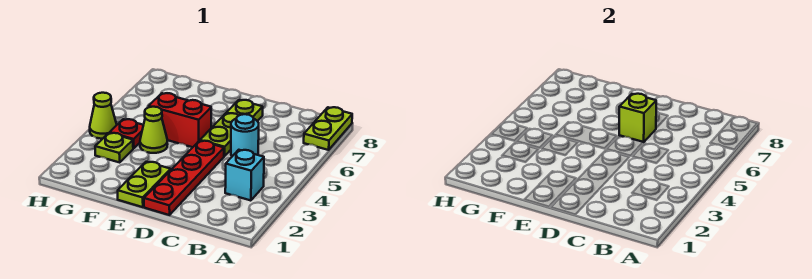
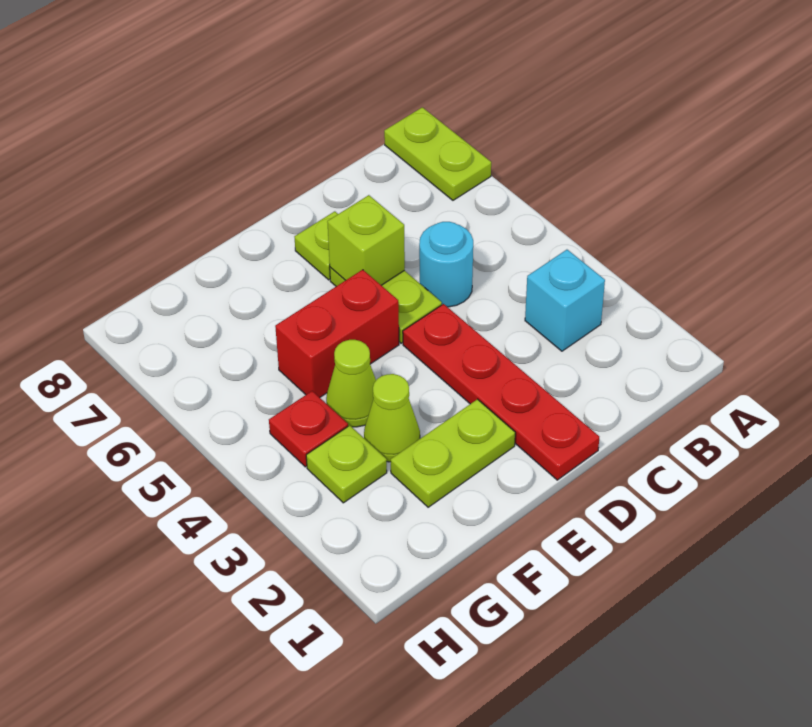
lime plate E1:E2 level 1 -> lime plate E2:F2 level 1
lime cone H4 level 1 -> lime cone F3 level 1

